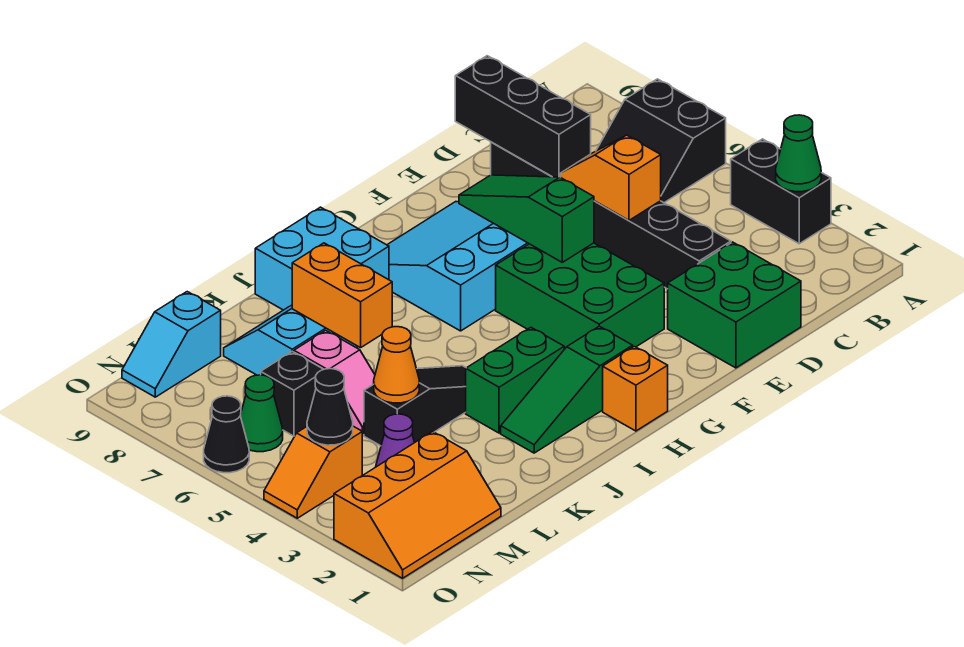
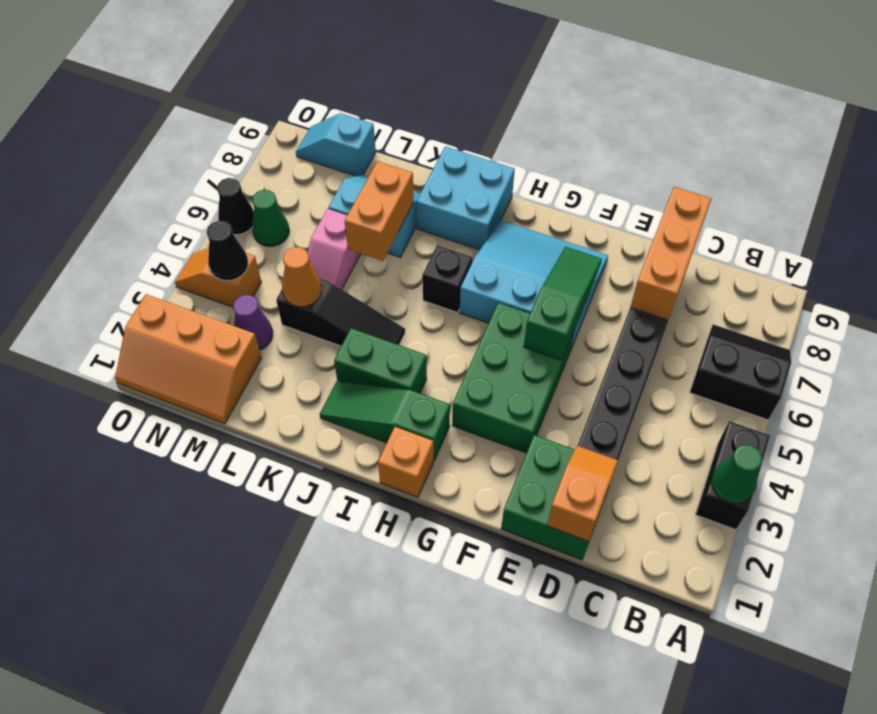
black slope A6:B7 level 1 top A -> black slope A6:B7 level 1 top 6
orange slope D5:D6 level 2 top 5 -> orange slope D1:D2 level 2 top 1
black brick D7:D9 level 2 -> orange brick D7:D9 level 2
black brick M6 level 1 -> black brick I6 level 1

